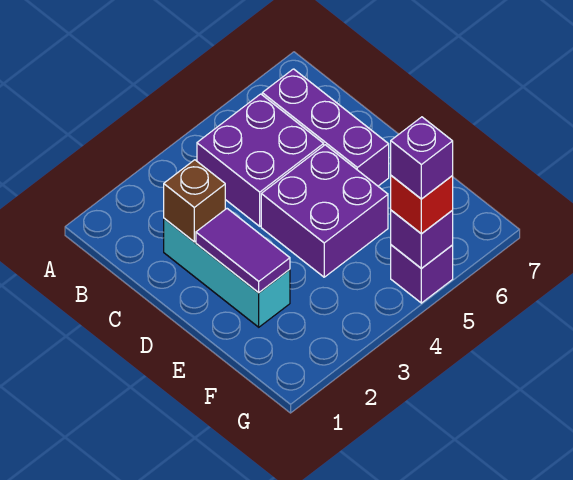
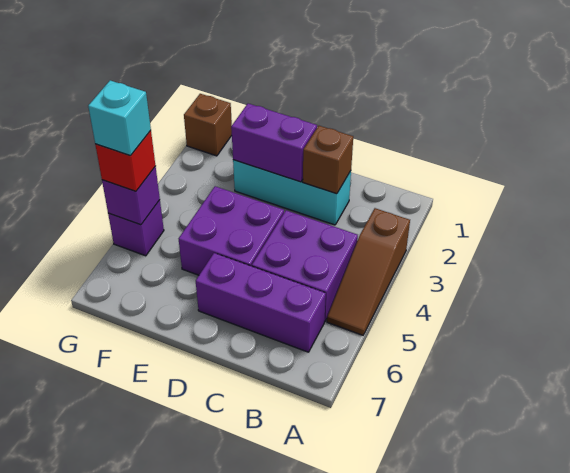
none -> brown slope A3:A5 level 1 top 3
purple tile D2:E2 level 2 -> purple brick D2:E2 level 2
none -> brown brick G1 level 1
purple brick G5 level 4 -> cyan brick G5 level 4

